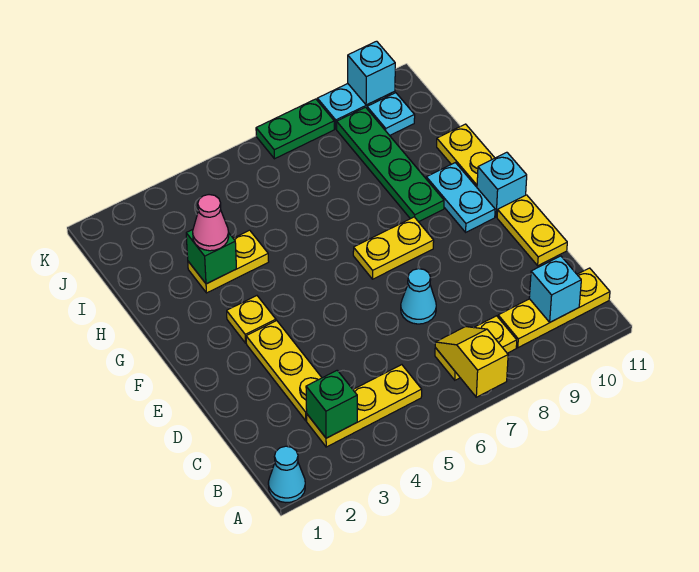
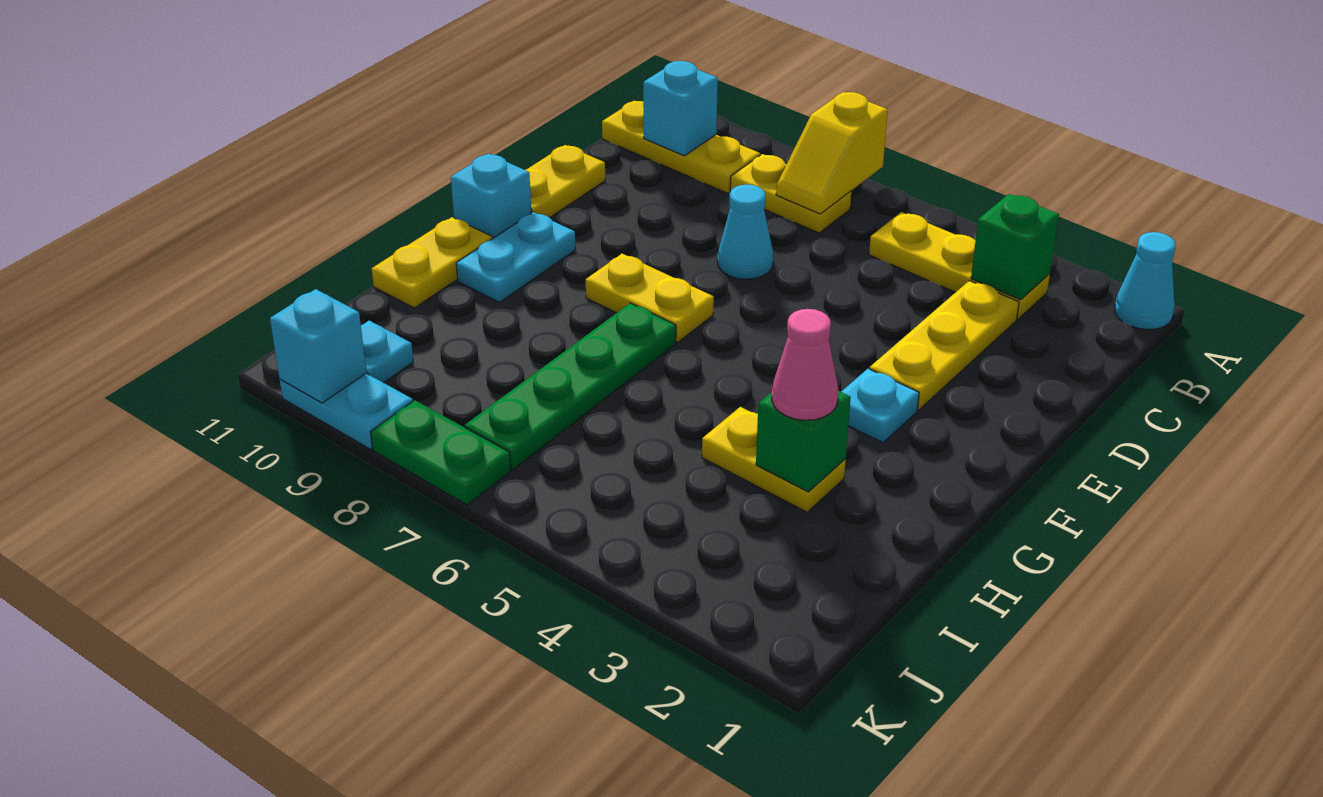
yellow plate F3 level 1 -> cyan plate F3 level 1
green plate G9:J9 level 1 -> green plate G7:J7 level 1

